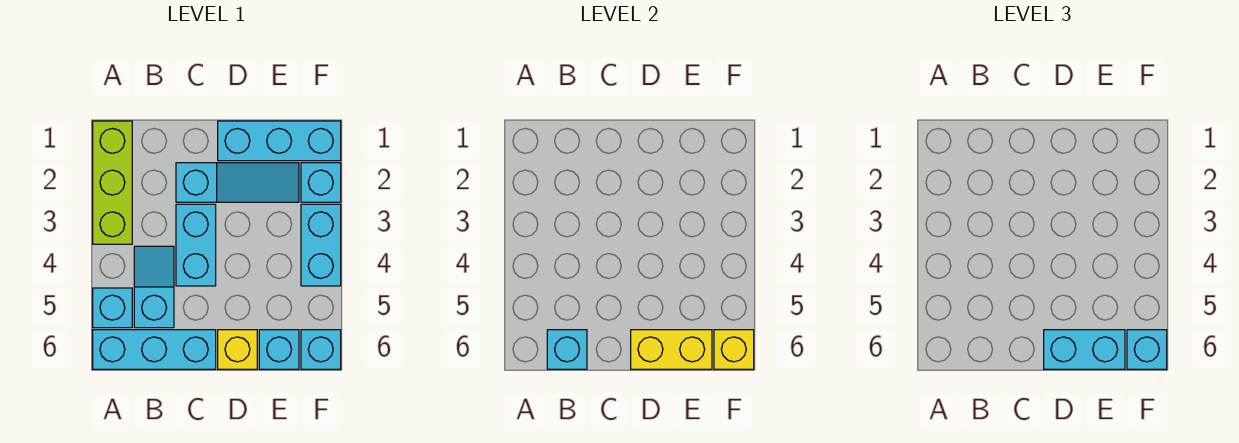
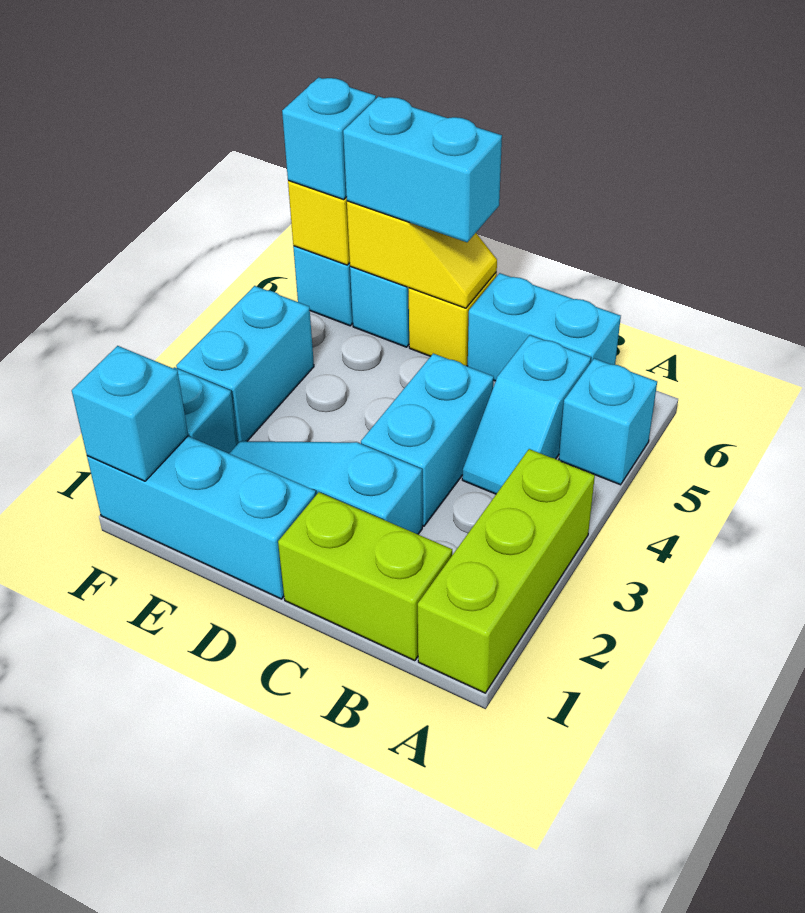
cyan brick A6:C6 level 1 -> cyan brick B6:C6 level 1
none -> lime brick B1:C1 level 1
cyan brick B6 level 2 -> cyan brick F1 level 2
yellow brick D6:E6 level 2 -> yellow slope D6:E6 level 2 top E

